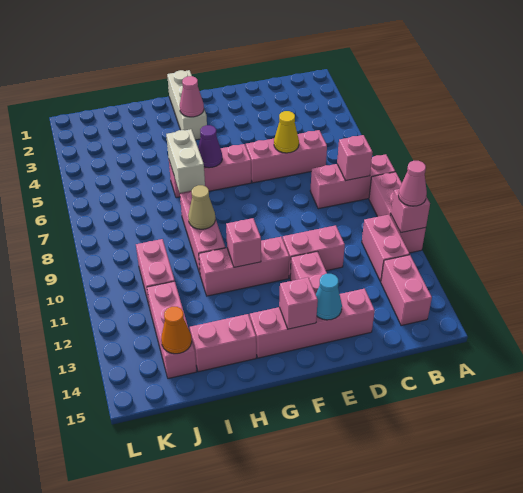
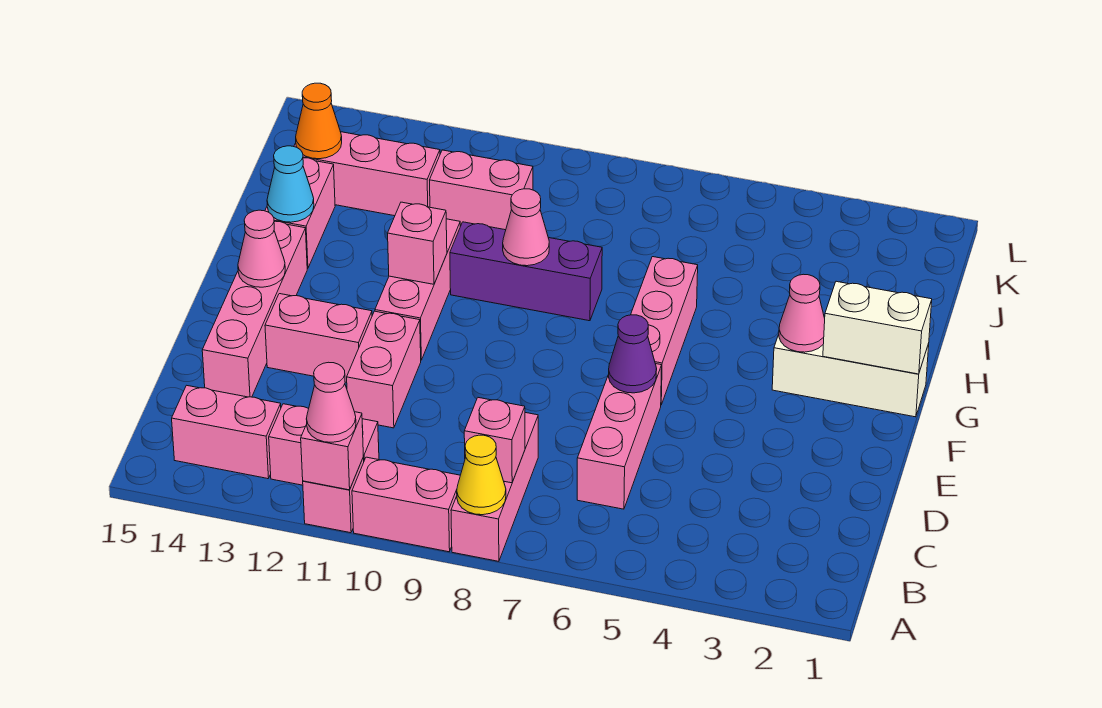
yellow cone D6 level 2 -> yellow cone A8 level 2
cyan cone E14 level 2 -> cyan cone H14 level 2
pink brick F14 level 2 -> pink cone F14 level 2
purple cone G6 level 2 -> purple cone E6 level 2
white brick H6:H7 level 2 -> white brick G1:G2 level 2
pink brick H8:H10 level 1 -> purple brick H8:H10 level 1
tan cone H9 level 2 -> pink cone H9 level 2

